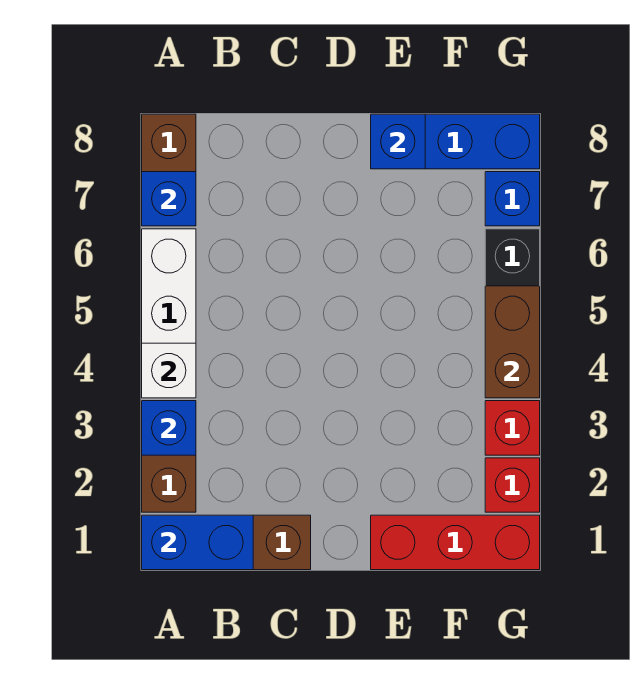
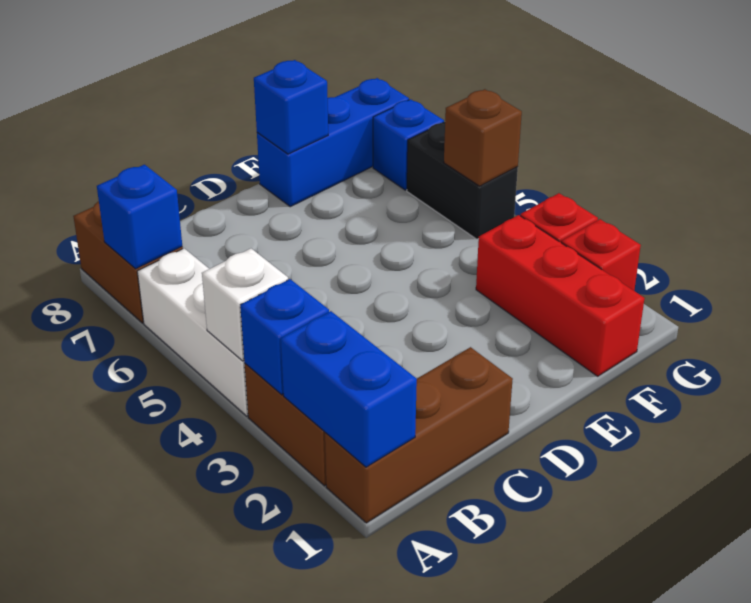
blue brick A1:B1 level 2 -> blue brick A1:A2 level 2
red brick E1:G1 level 1 -> red brick F1:F3 level 1
brown brick G4:G5 level 2 -> brown brick G5 level 2

